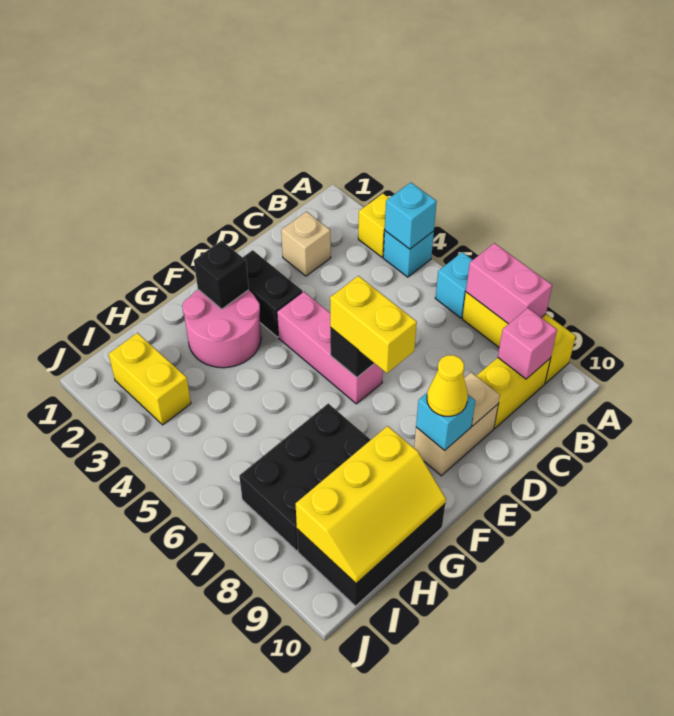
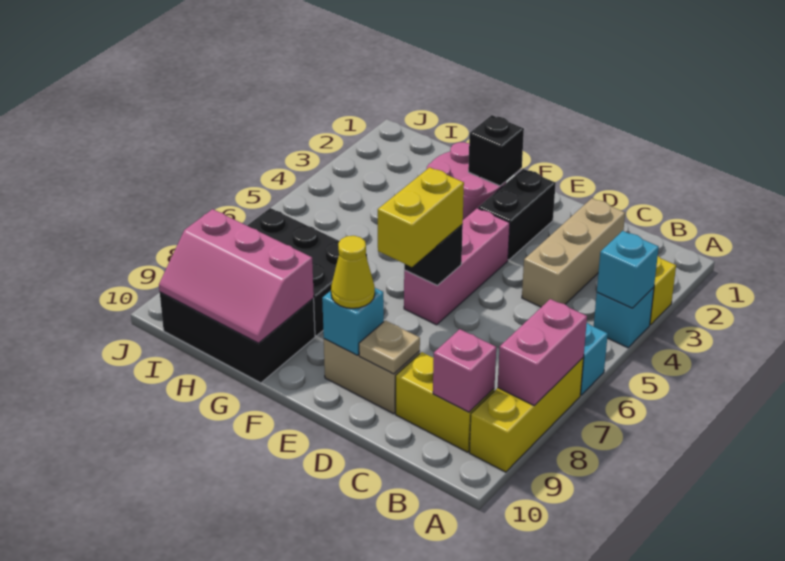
tan brick C2 level 1 -> tan brick C2:C4 level 1
yellow slope G9:I10 level 2 top 9 -> pink slope G9:I10 level 2 top 9
yellow brick I2:I3 level 1 -> none

